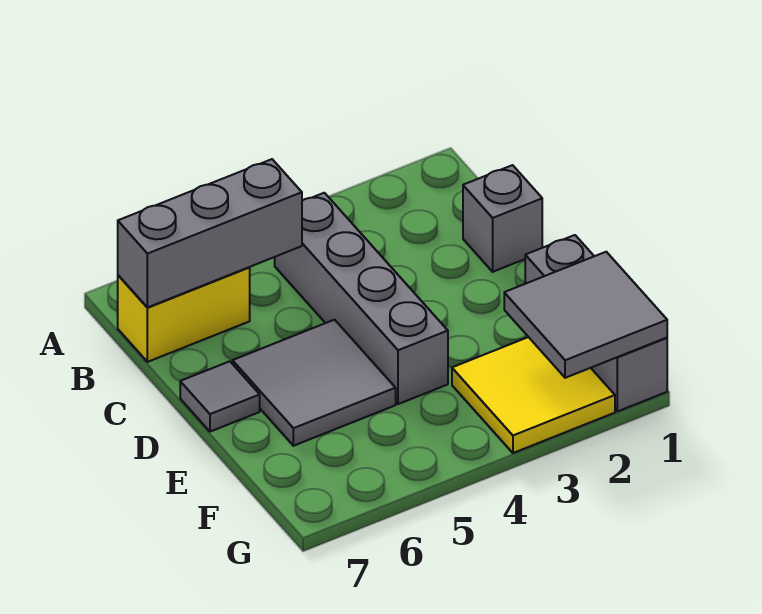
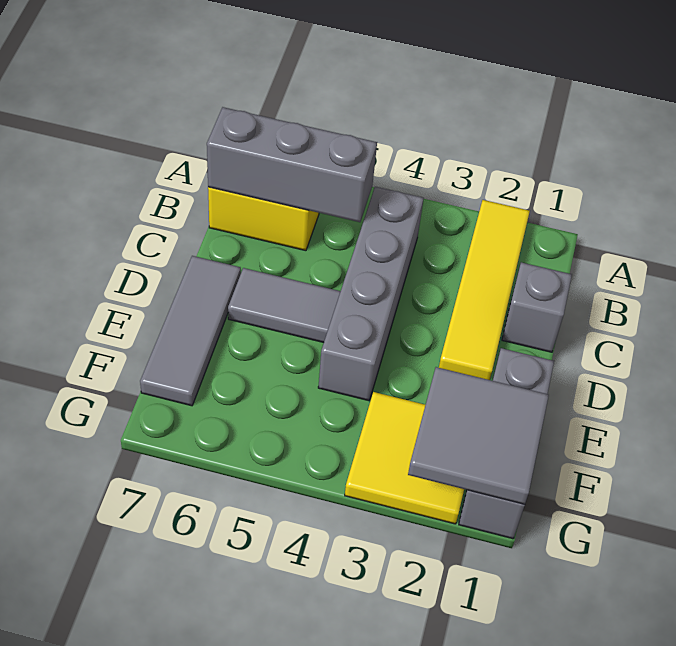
none -> yellow tile A2:D2 level 1
grey tile D5:E6 level 1 -> grey tile D5:D6 level 1
grey tile D7 level 1 -> grey tile D7:F7 level 1

